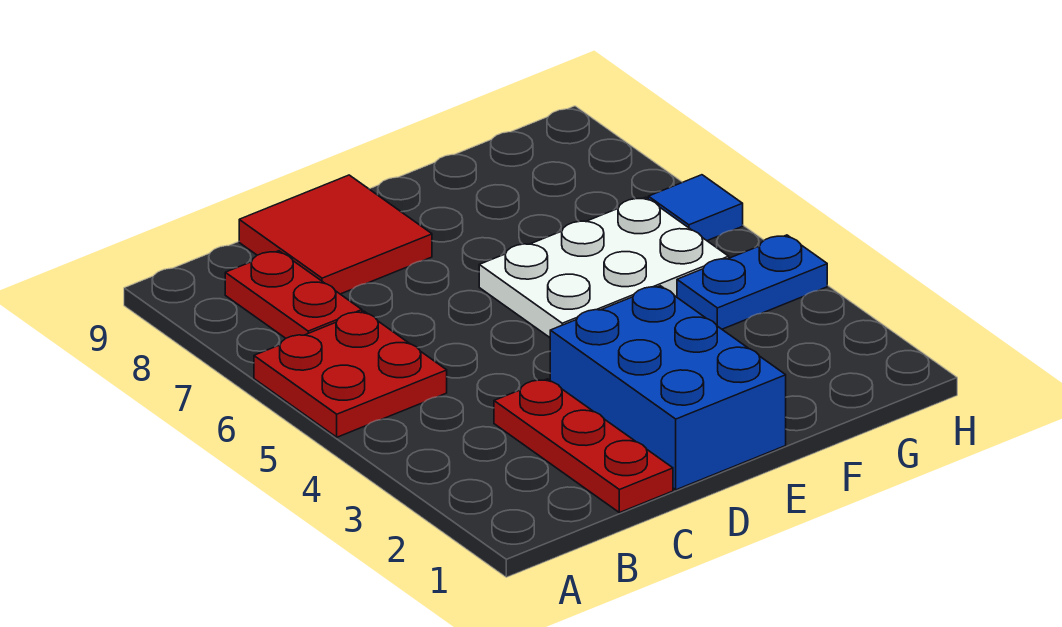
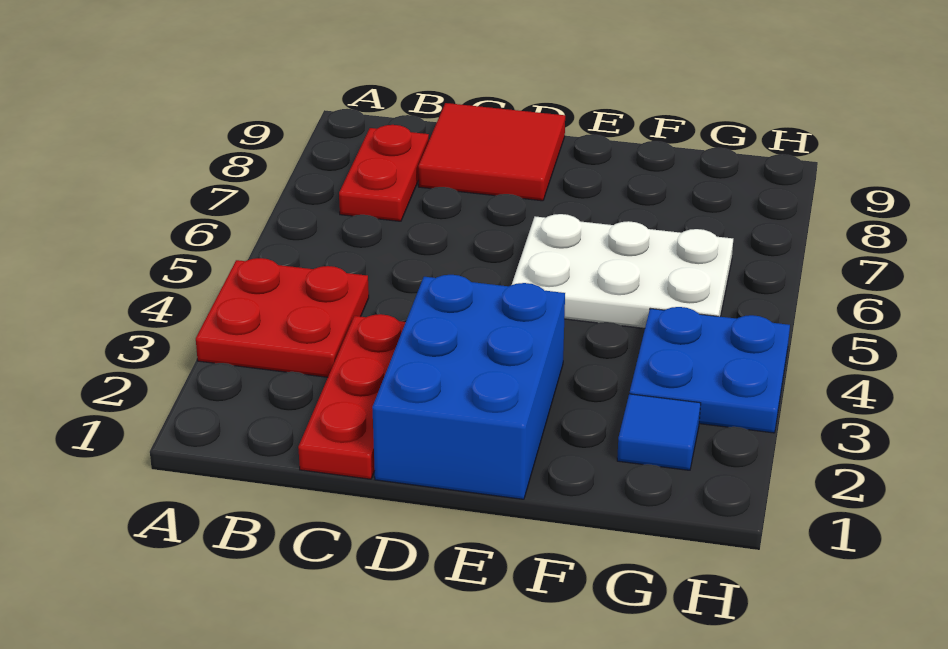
red plate A5:B6 level 1 -> red plate A3:B4 level 1
blue plate G4:H4 level 1 -> blue plate G3:H4 level 1
blue tile H6 level 1 -> blue tile G2 level 1

